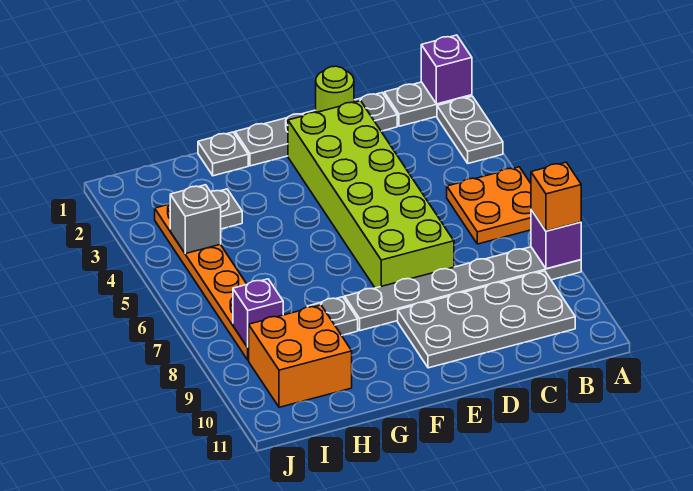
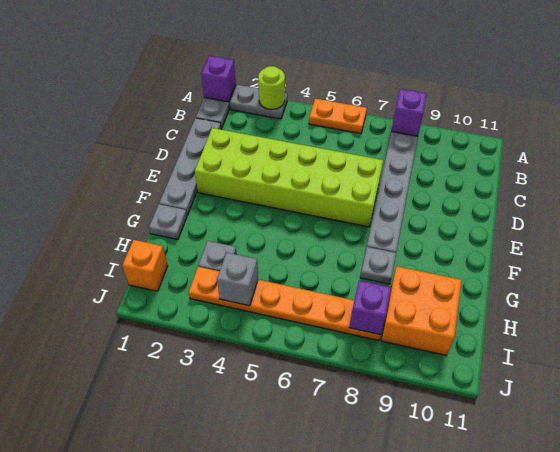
orange plate A5:B6 level 1 -> orange plate A5:A6 level 1
orange brick A8 level 3 -> orange brick I1 level 1
grey plate B9:E10 level 1 -> none
lime round brick D1 level 2 -> lime round brick A3 level 2

